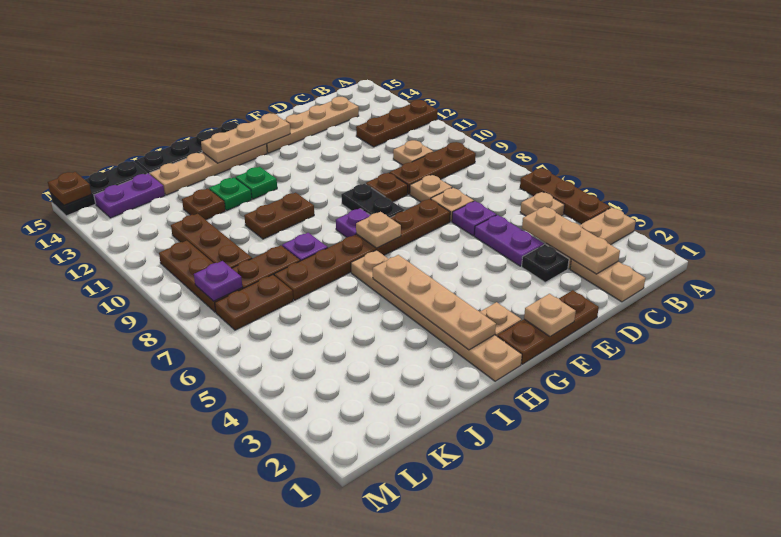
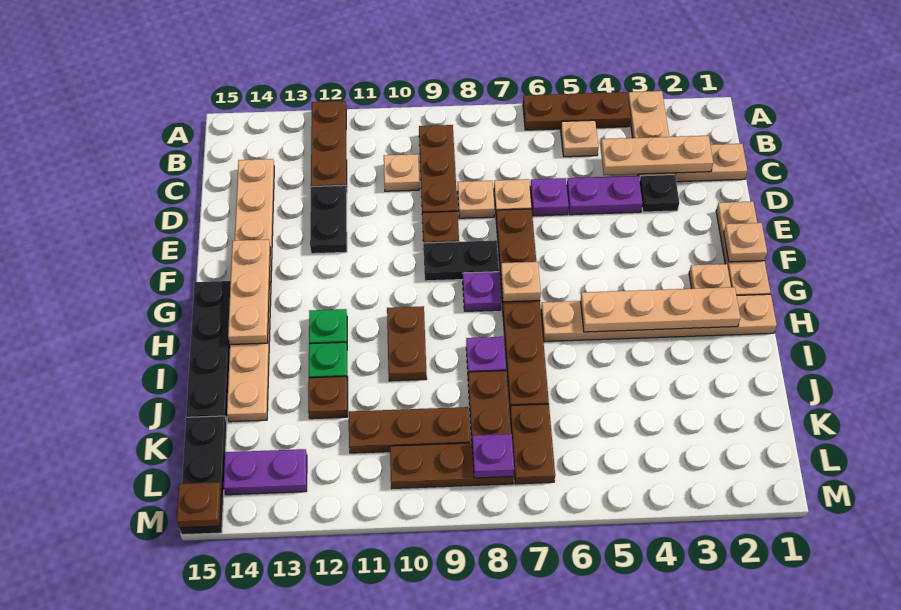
none -> black plate D12:E12 level 1
brown plate E1:G1 level 1 -> tan plate E1:G1 level 1
purple plate K14:L14 level 1 -> purple plate L13:L14 level 1

